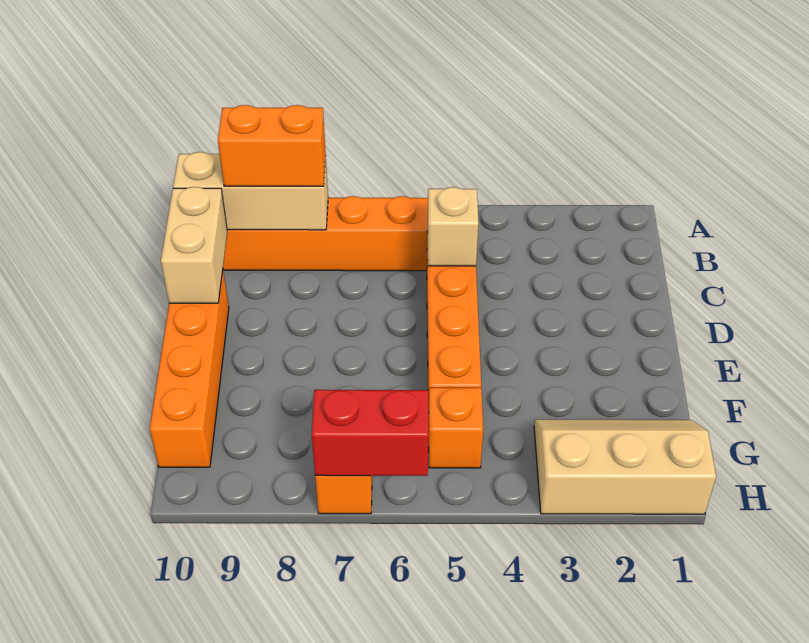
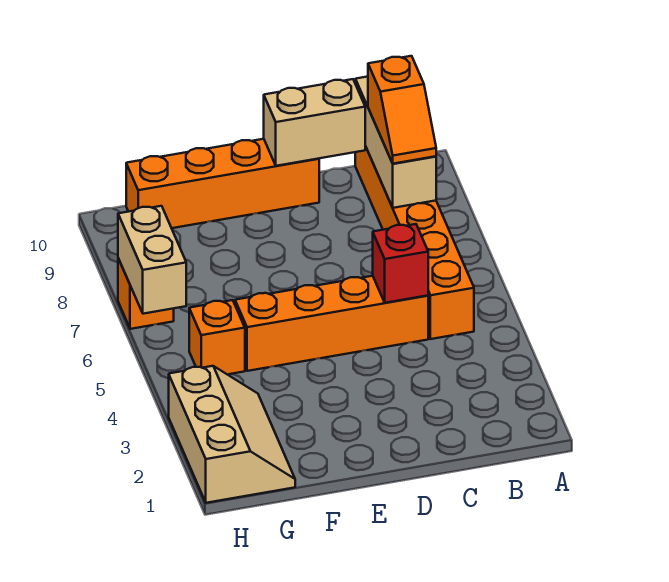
orange brick B8:B9 level 3 -> orange slope B8:B9 level 3 top 9
tan brick C5 level 2 -> red brick C5 level 2
red brick H6:H7 level 2 -> tan brick H6:H7 level 2

